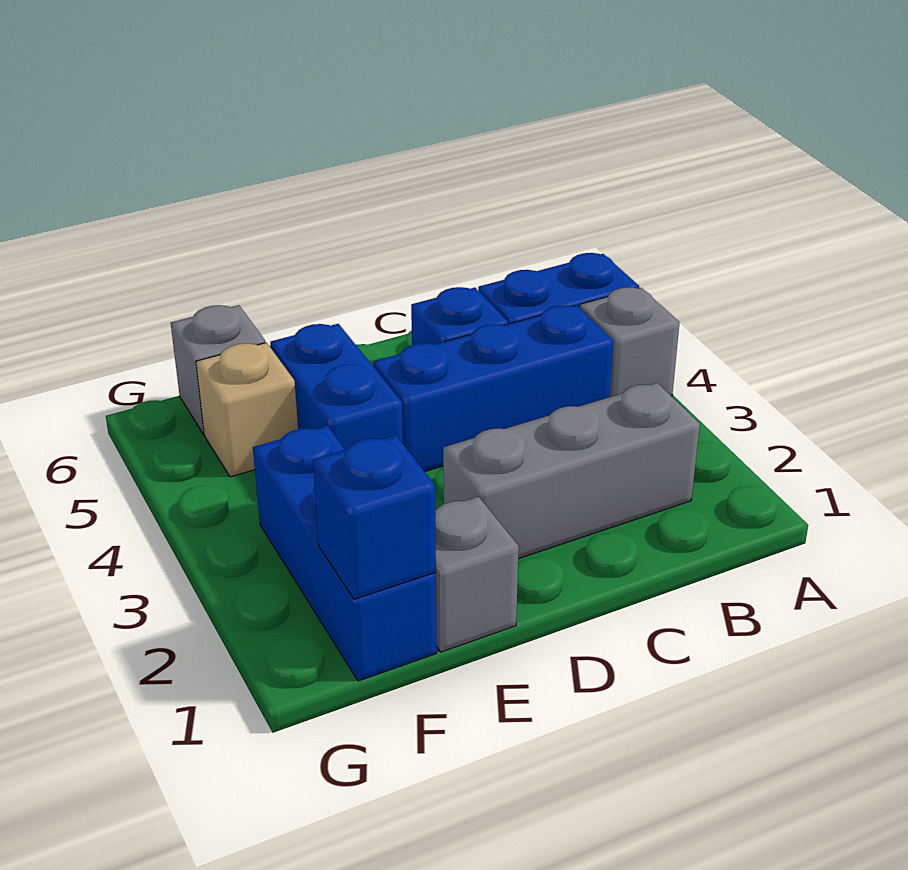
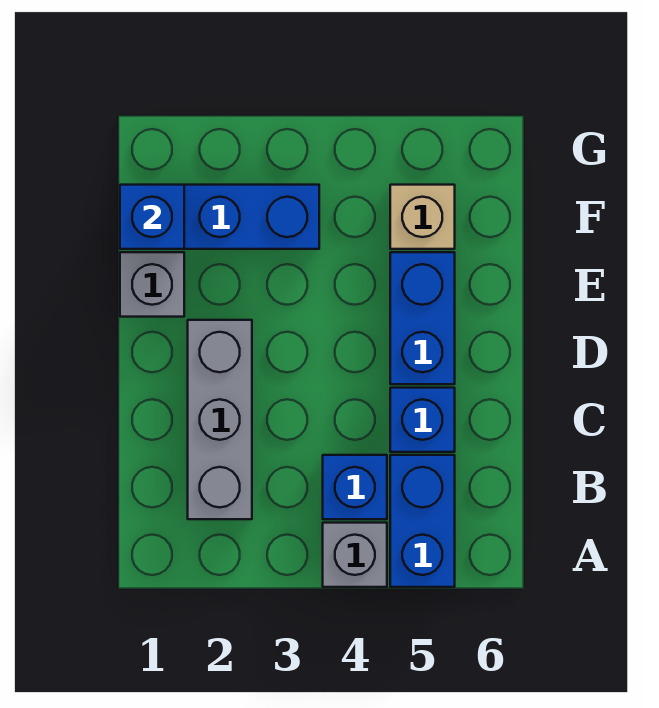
blue brick B4:D4 level 1 -> blue brick B4 level 1
blue brick E4:E5 level 1 -> blue brick D5:E5 level 1
grey brick F6 level 1 -> none

